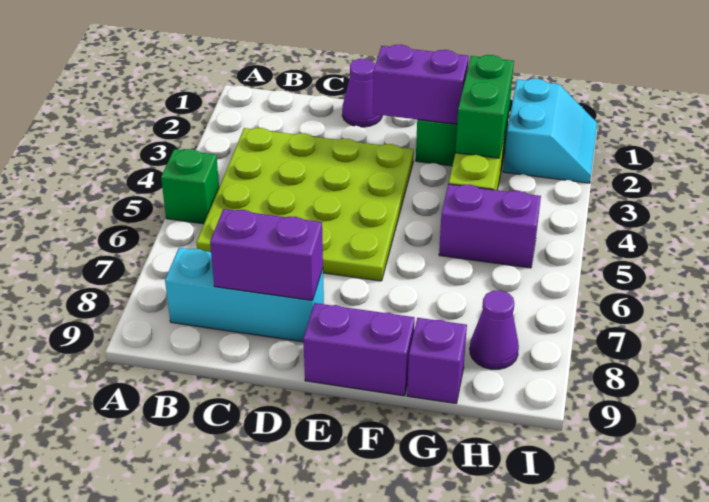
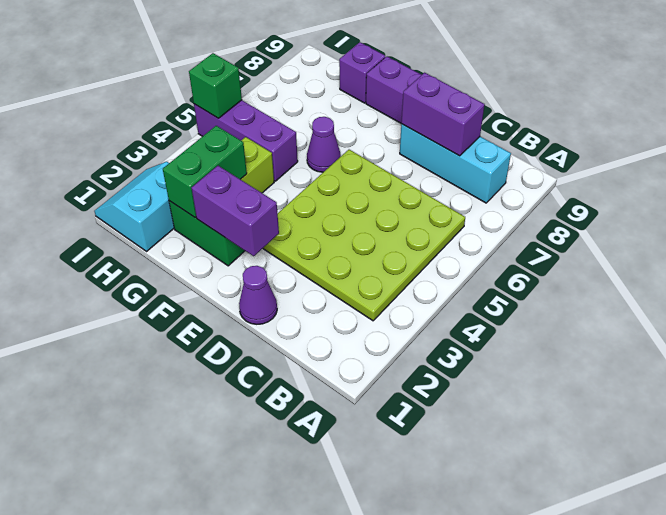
green brick A5 level 1 -> green brick I5 level 2
purple brick G5:H5 level 1 -> purple brick G5:I5 level 1
purple cone H8 level 1 -> purple cone F6 level 1

